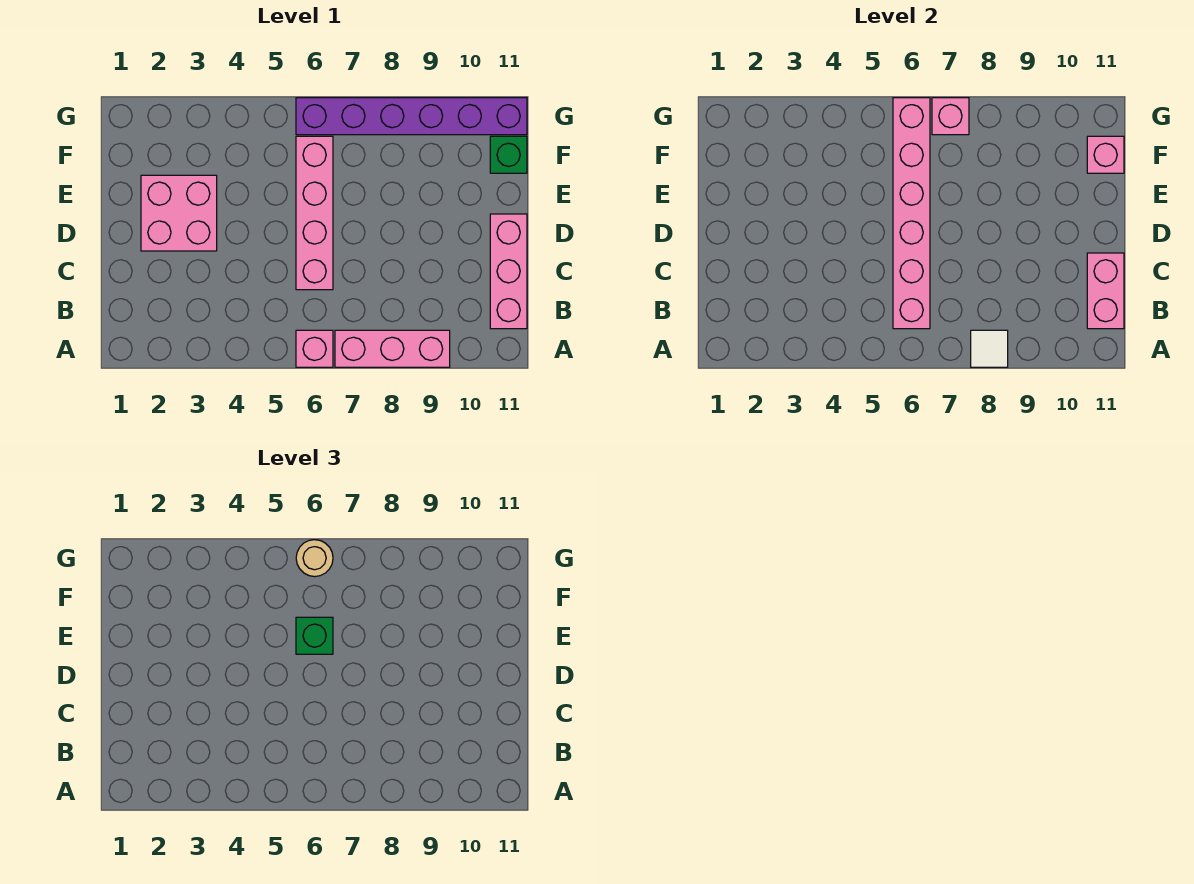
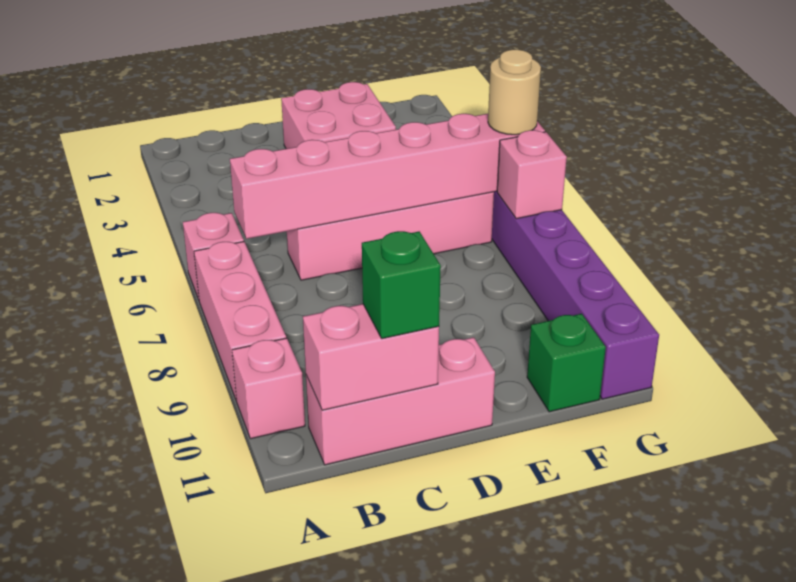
white tile A8 level 2 -> none
green brick E6 level 3 -> green brick C11 level 3
pink brick F11 level 2 -> pink brick A10 level 1

